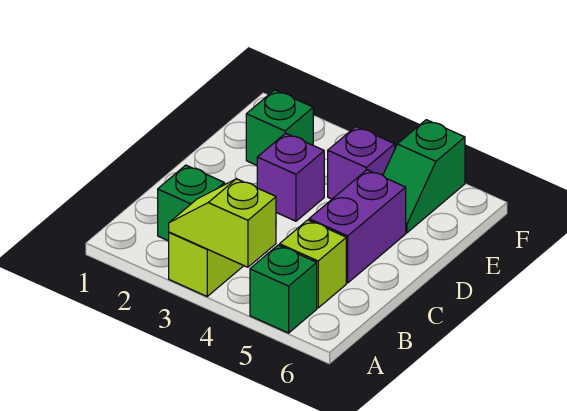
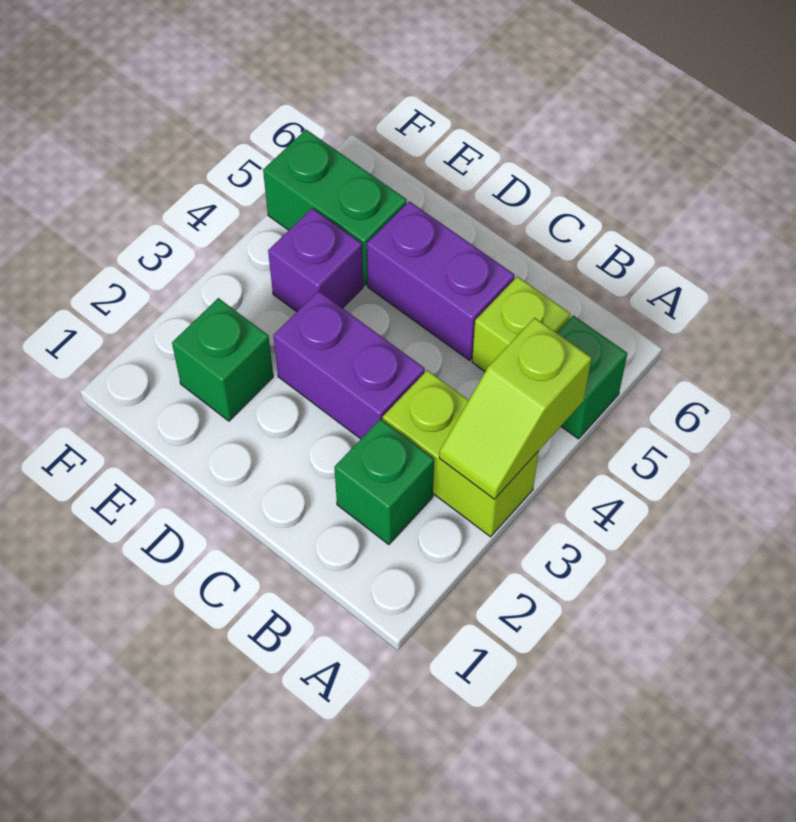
purple brick D3 level 1 -> purple brick C3:D3 level 1
green slope E5:F5 level 1 top F -> green brick E5:F5 level 1

